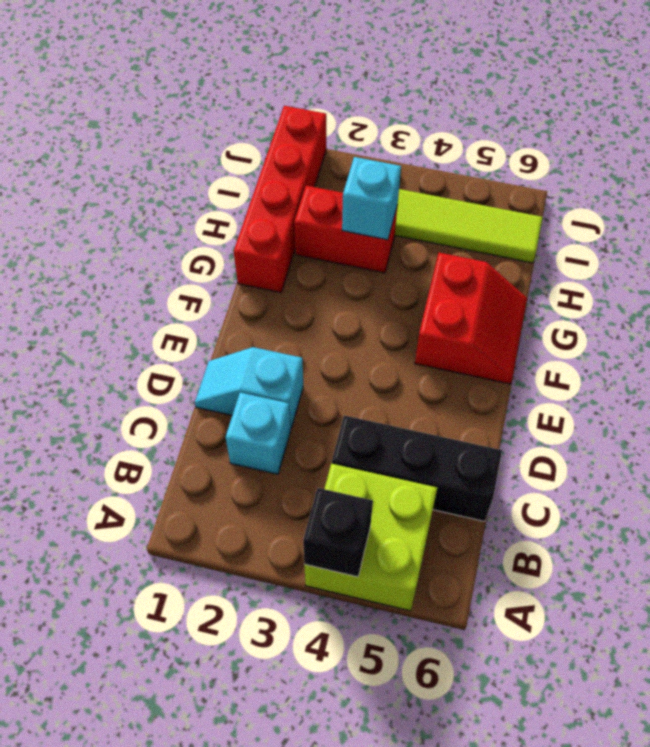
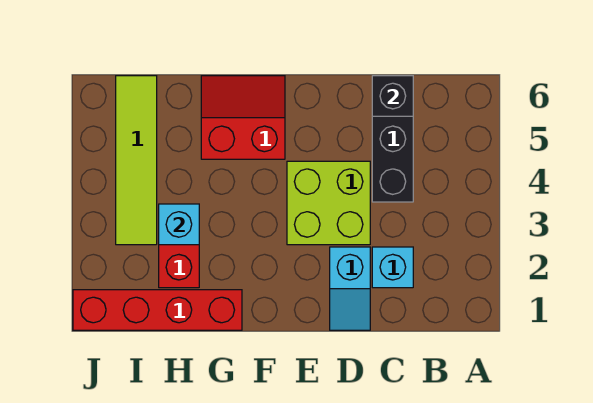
lime brick A4:B5 level 1 -> lime brick D3:E4 level 1
black brick A4 level 2 -> black brick C6 level 2

